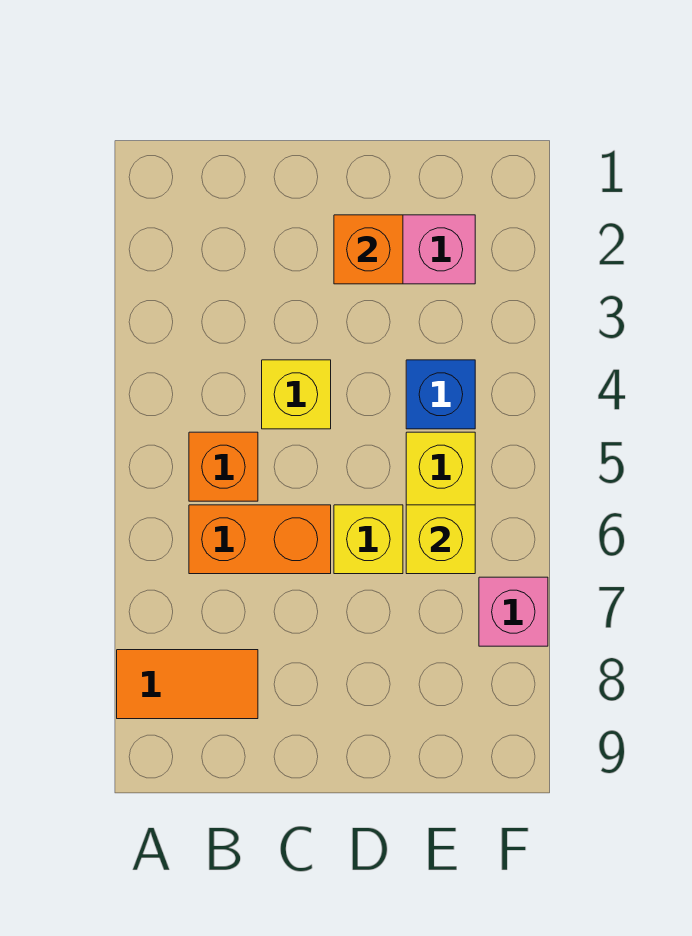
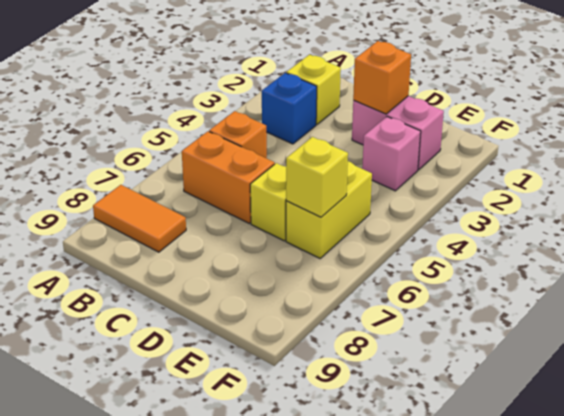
yellow brick C4 level 1 -> yellow brick B2 level 1
blue brick E4 level 1 -> blue brick B3 level 1
pink brick F7 level 1 -> pink brick E3 level 1

